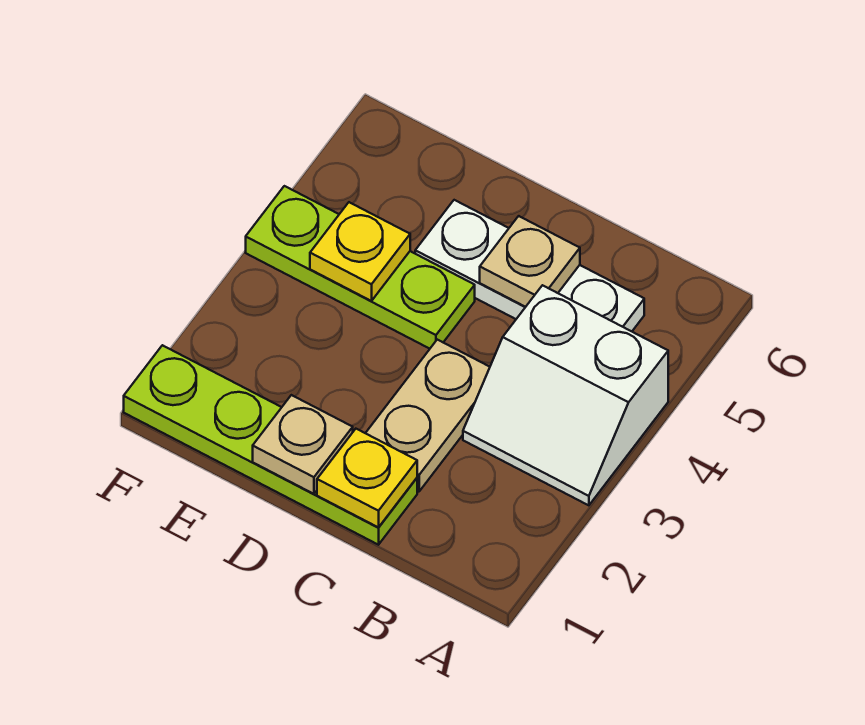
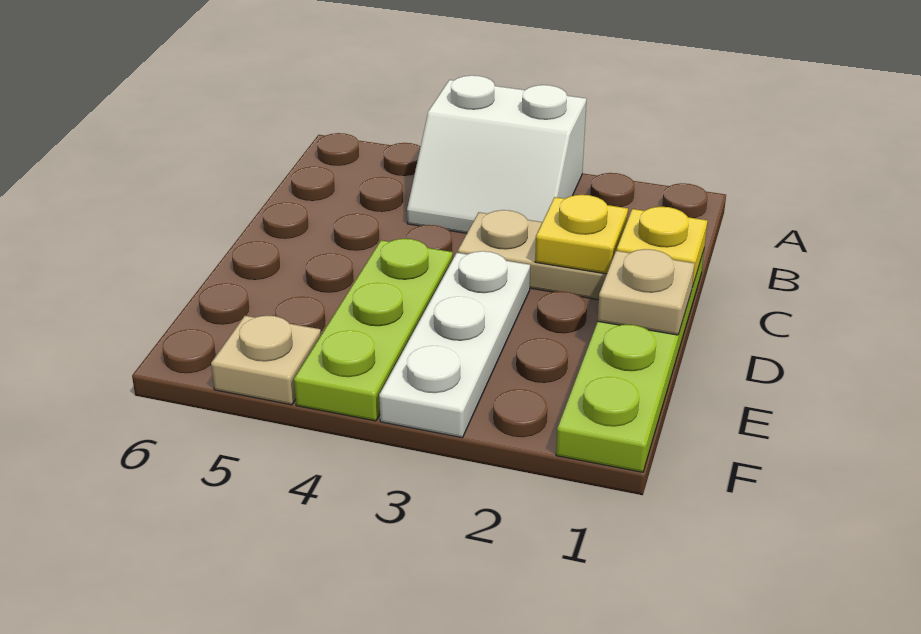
white slope A3:B4 level 1 top 4 -> white slope A3:B4 level 1 top A
white plate B5:D5 level 1 -> white plate D3:F3 level 1
tan plate C5 level 2 -> tan plate F5 level 1
yellow plate E4 level 2 -> yellow plate C2 level 2

